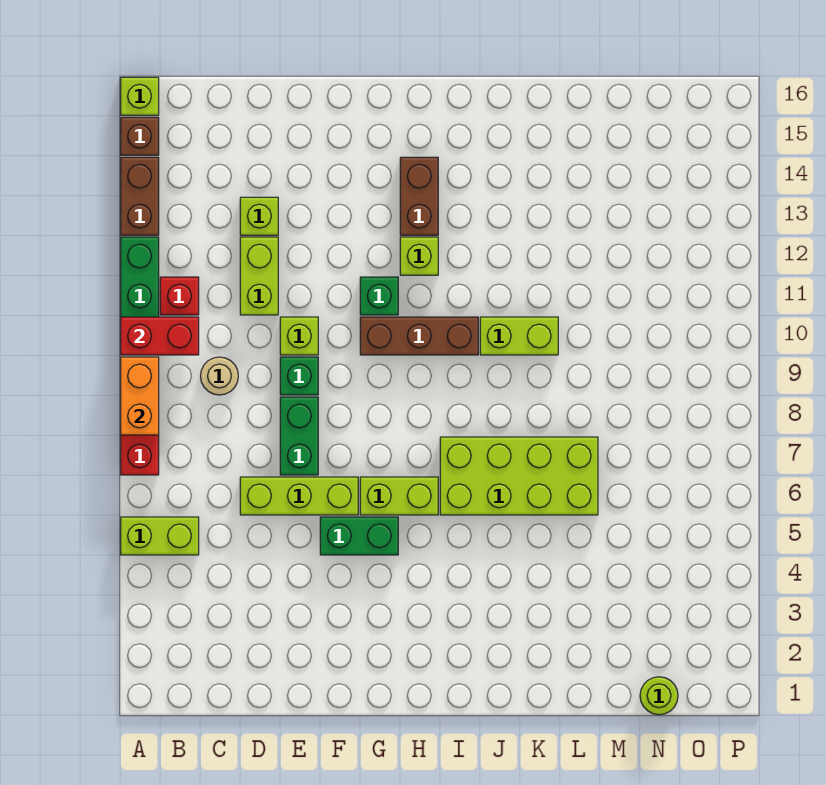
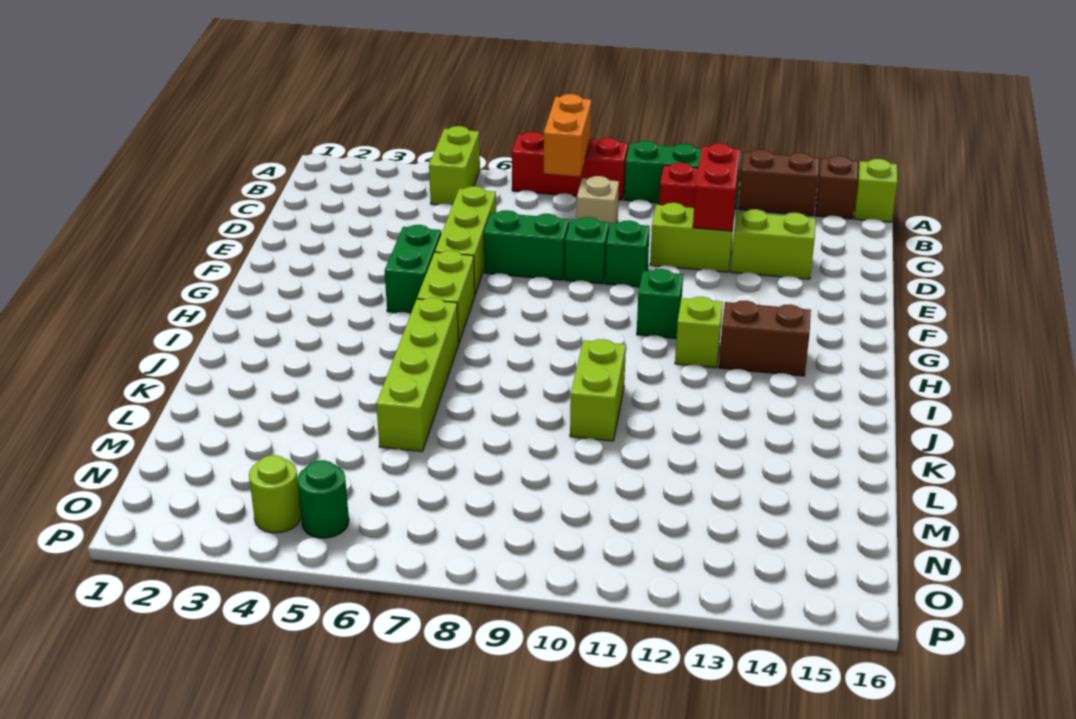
orange brick A8:A9 level 2 -> orange brick A8:B8 level 2
red brick A10:B10 level 2 -> red brick C12:D12 level 2
tan round brick C9 level 1 -> tan brick C9 level 1
lime brick D13 level 1 -> lime brick D13:D14 level 1
lime brick E10 level 1 -> green brick E10 level 1
brown brick G10:I10 level 1 -> none
lime brick I6:L7 level 1 -> lime brick I6:L6 level 1
lime round brick N1 level 1 -> lime round brick O4 level 1
none -> green round brick O5 level 1

